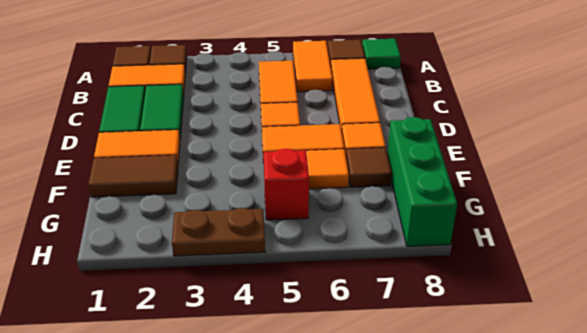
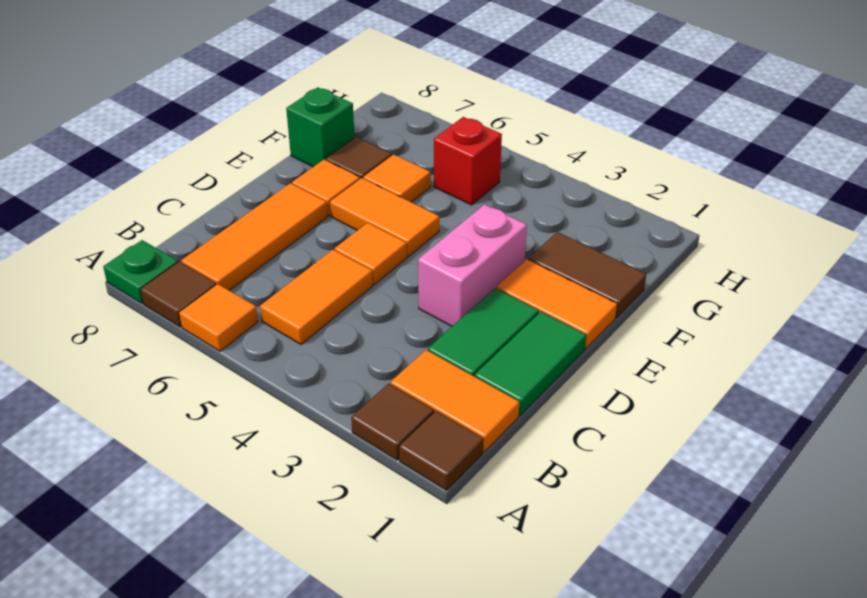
orange tile A6:B6 level 1 -> orange tile A6 level 1
green tile A8 level 1 -> green plate A8 level 1
none -> pink brick D3:E3 level 1
green brick F8:H8 level 1 -> green brick F8 level 1
brown plate H3:H4 level 1 -> none

